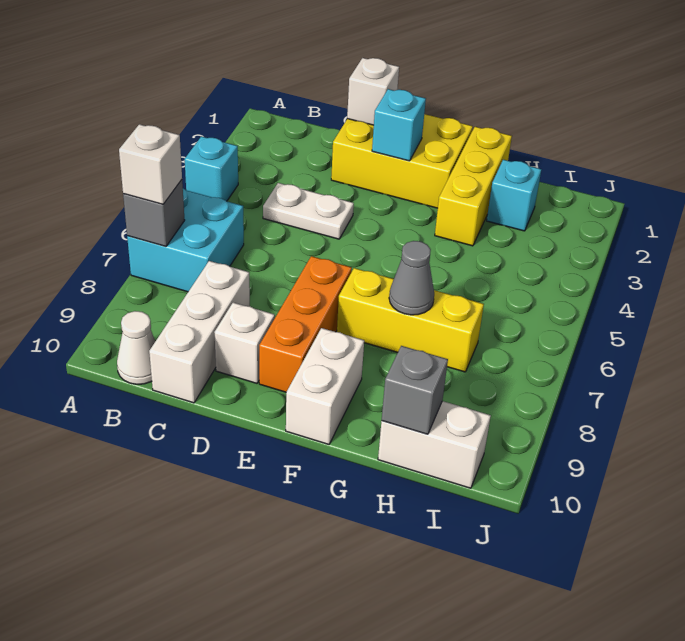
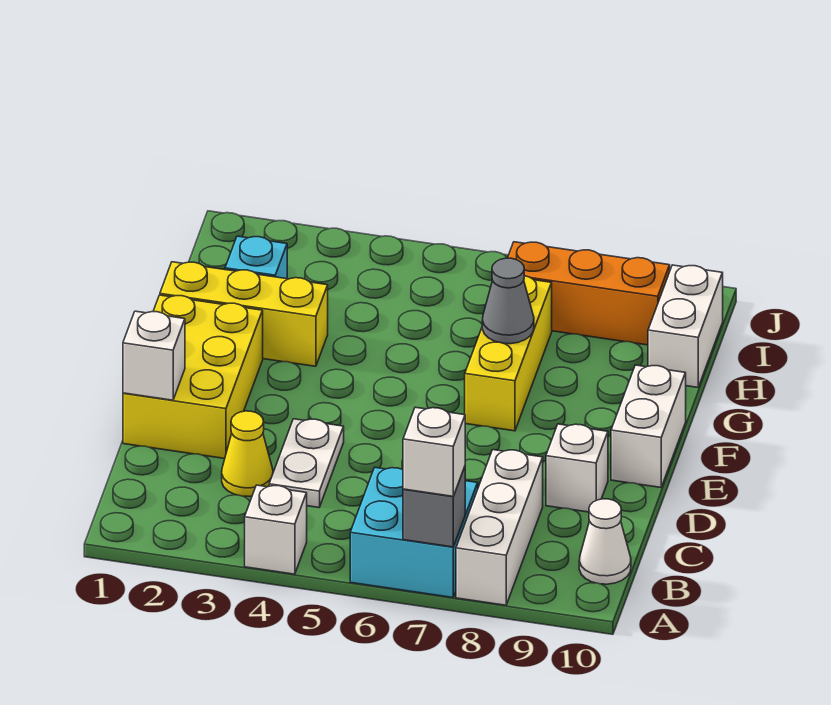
cyan brick A4 level 1 -> white brick A4 level 1
none -> yellow cone C3 level 1
white brick C8:C10 level 1 -> white brick A8:C8 level 1
cyan brick E2 level 2 -> none
orange brick E7:E9 level 1 -> orange brick I7:I9 level 1
white brick F9:F10 level 1 -> white brick E10:F10 level 1
grey brick H10 level 2 -> none

